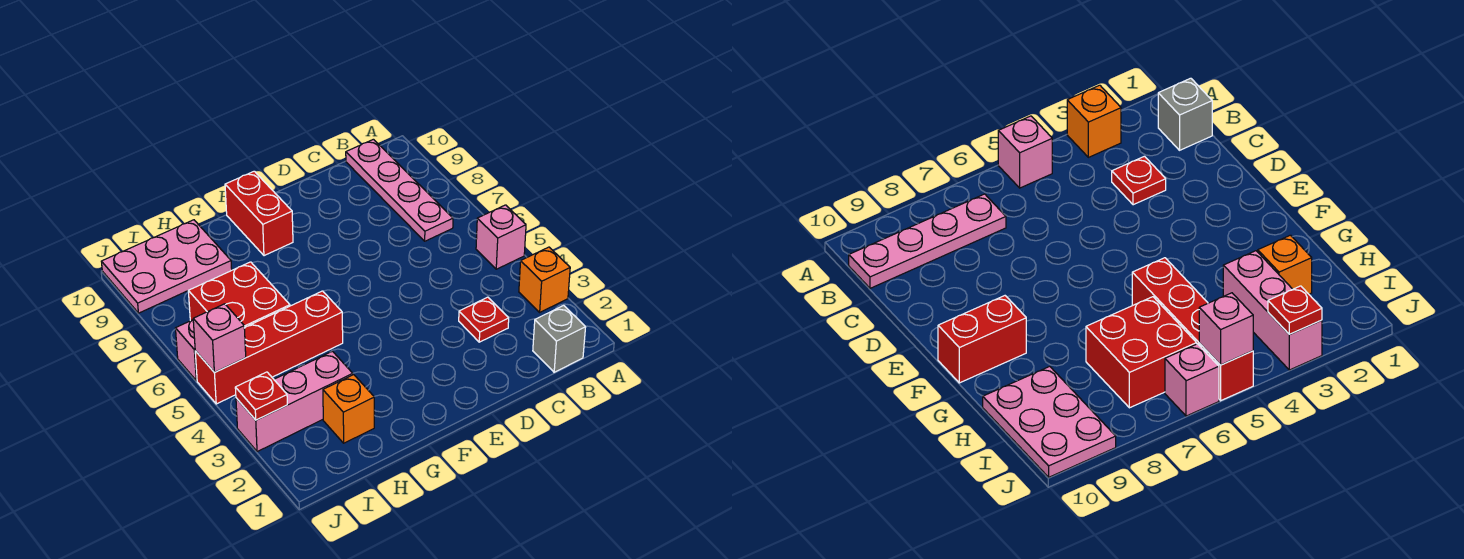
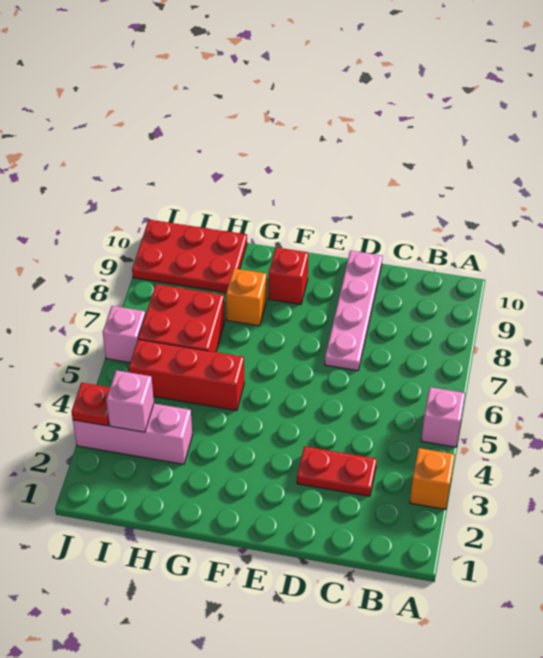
grey brick B1 level 1 -> none
pink plate B7:B10 level 1 -> pink plate D7:D10 level 1
red plate C3 level 1 -> red plate C3:D3 level 1
red brick F9:F10 level 1 -> red brick F9 level 1
red brick G5:J5 level 1 -> red brick G5:I5 level 1
orange brick H2 level 1 -> orange brick G8 level 1
pink plate H9:J10 level 1 -> red plate H9:J10 level 1
pink brick J5 level 2 -> pink brick I3 level 2

